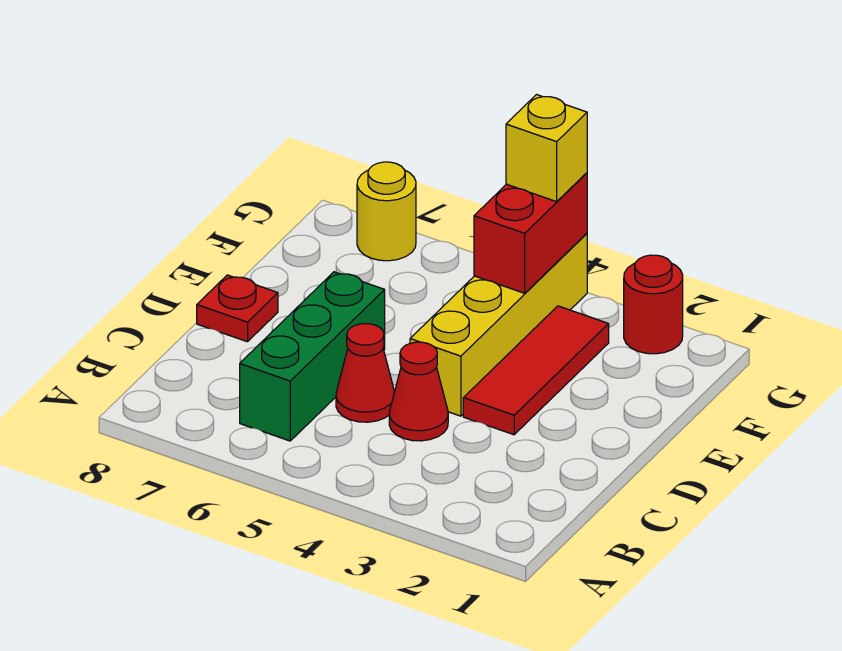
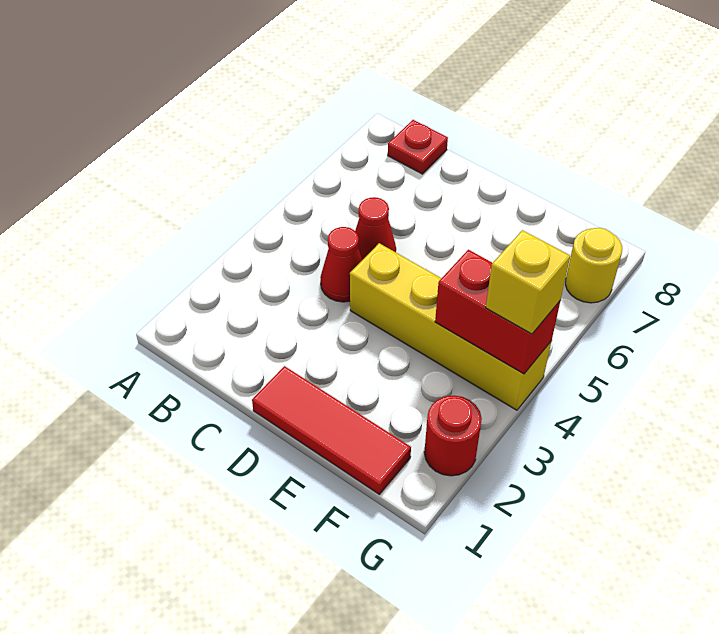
green brick B6:D6 level 1 -> none
red tile D3:F3 level 1 -> red tile D1:F1 level 1
red plate D8 level 1 -> red plate B8 level 1

